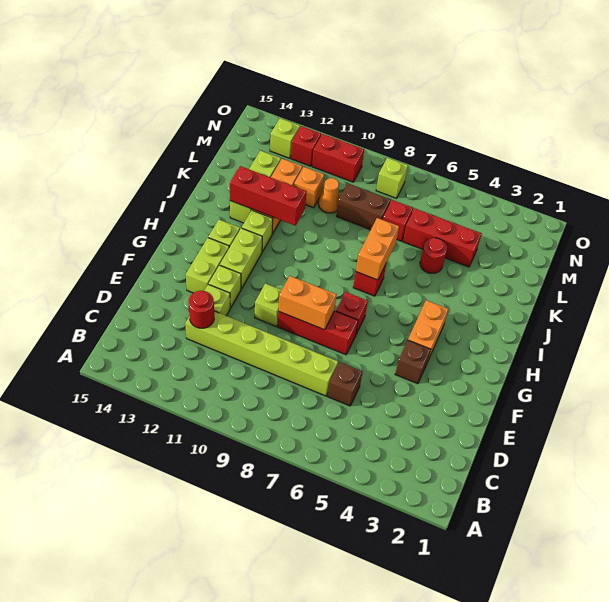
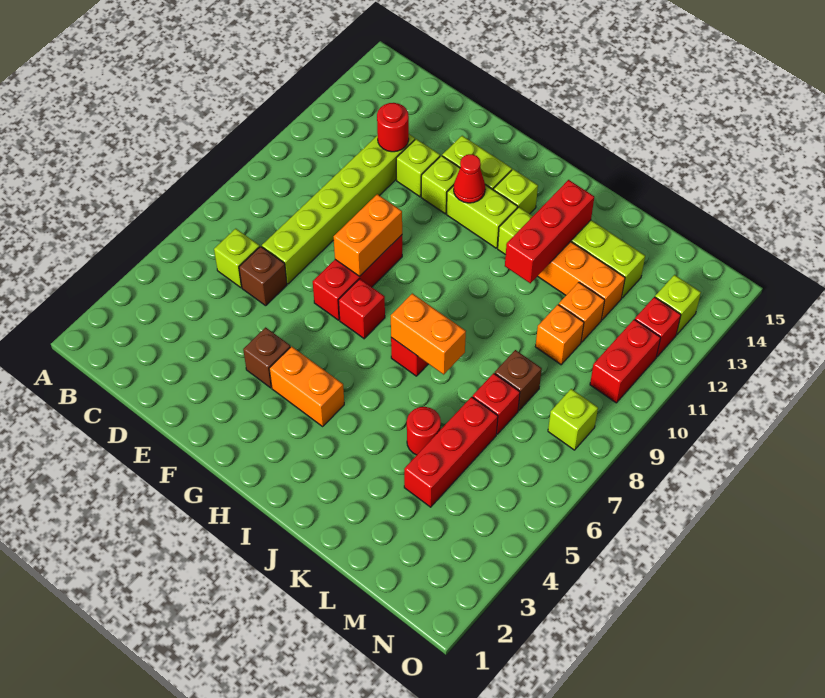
lime brick F10 level 1 -> lime brick C6 level 1
none -> red cone G12 level 2
brown brick L8:L9 level 1 -> brown brick L8 level 1
orange cone L10 level 1 -> orange brick L10 level 1

